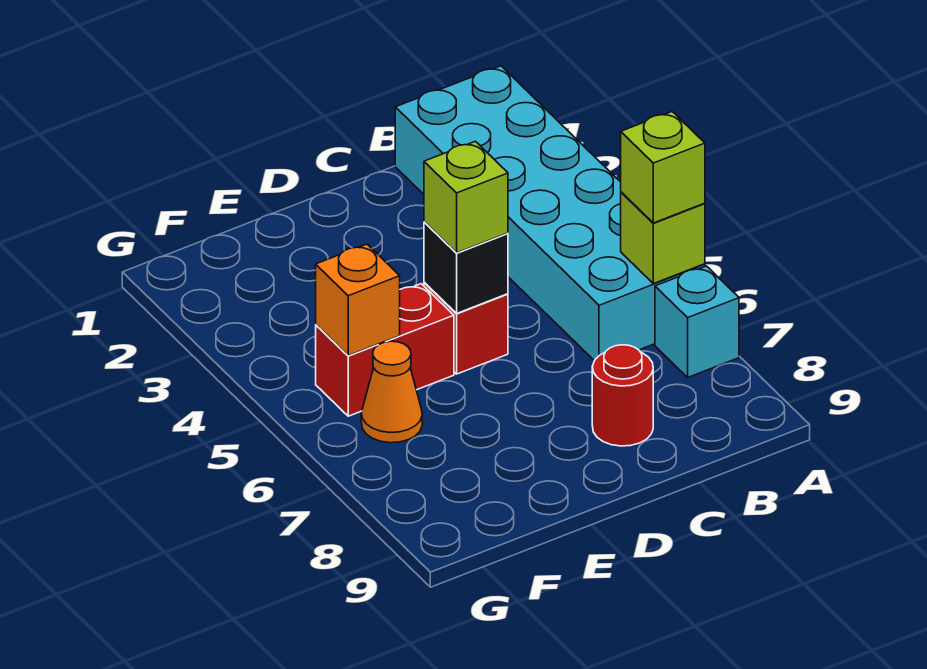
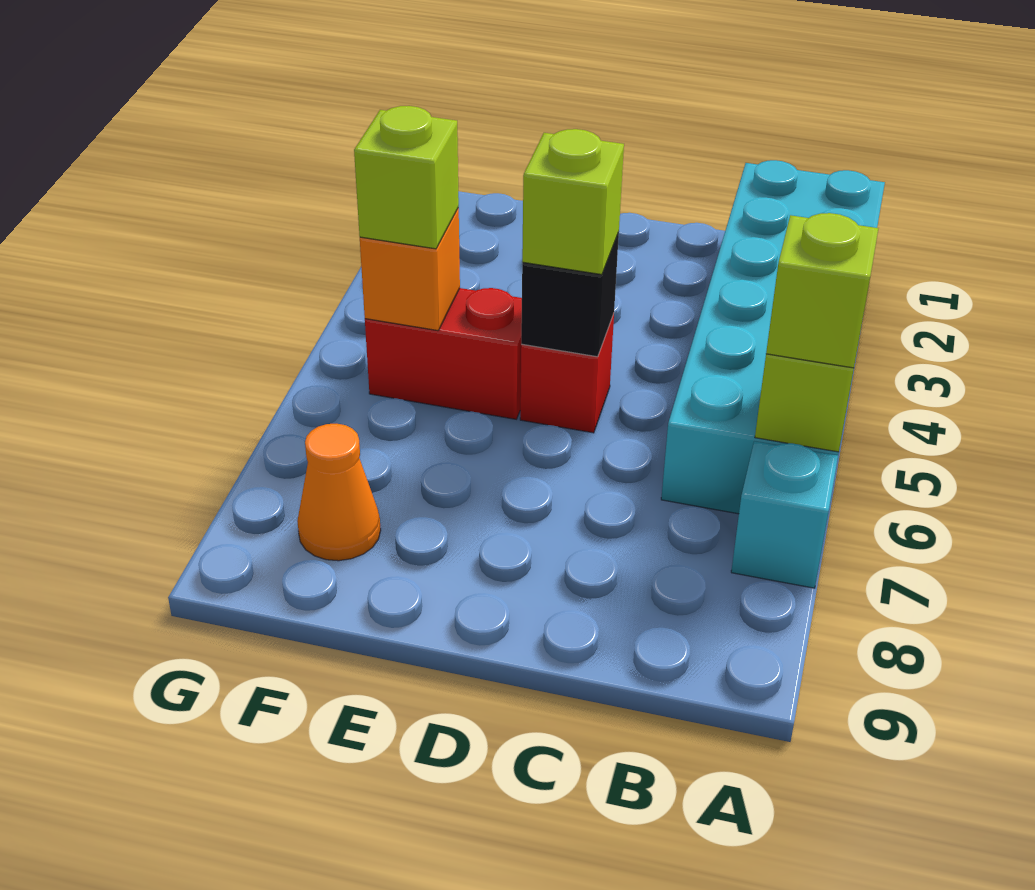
red round brick C8 level 1 -> none
none -> lime brick F5 level 3
orange cone F6 level 1 -> orange cone F8 level 1

